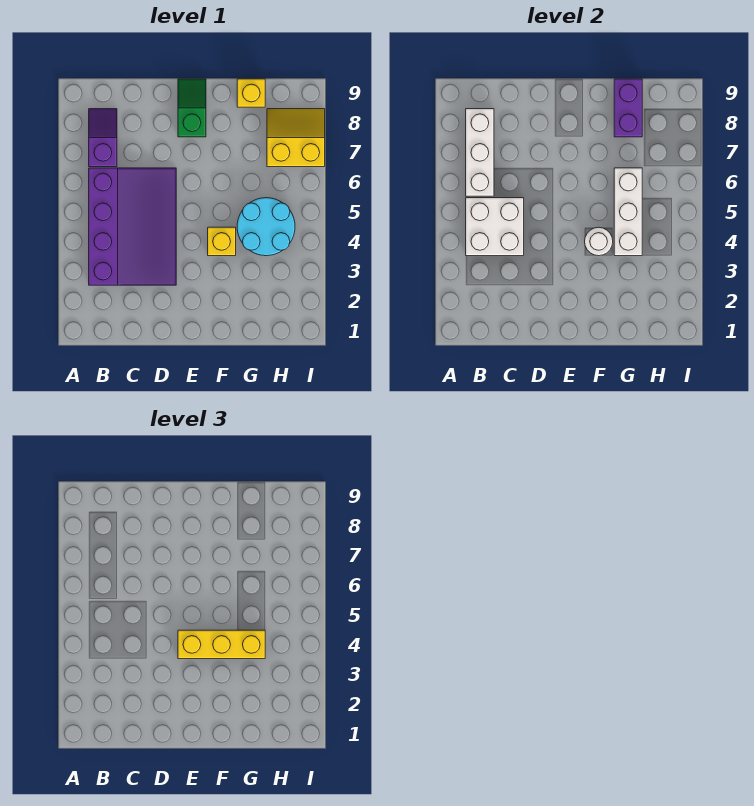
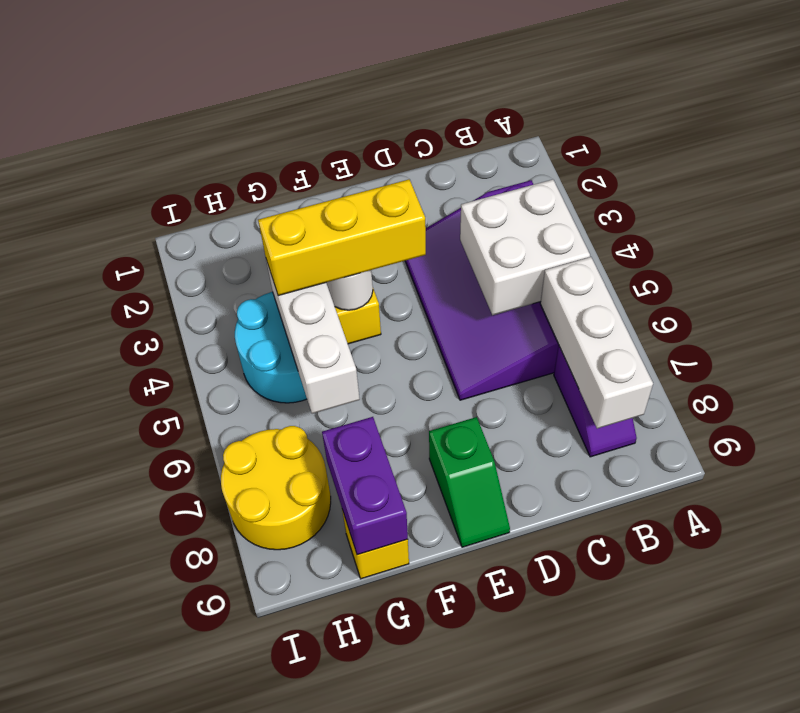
yellow slope H7:I8 level 1 top 7 -> yellow round brick H7:I8 level 1

